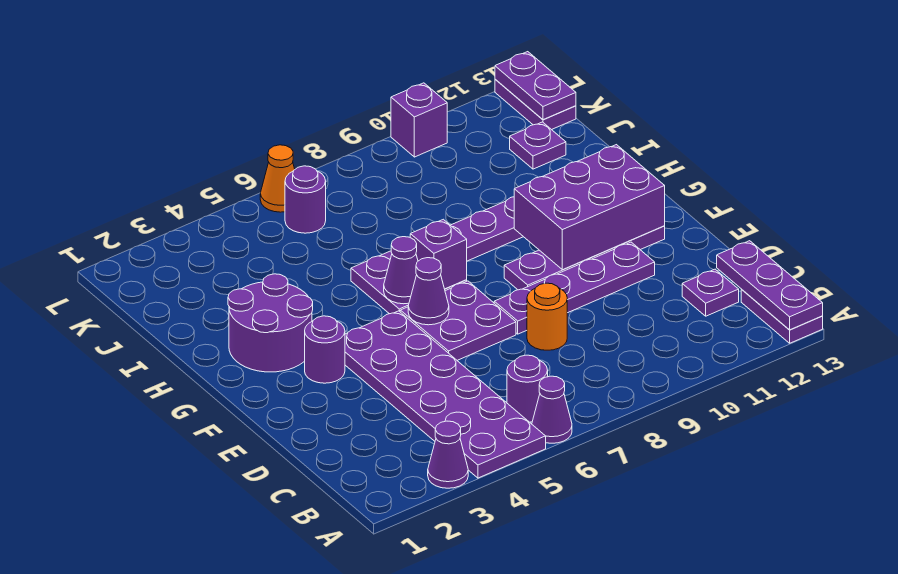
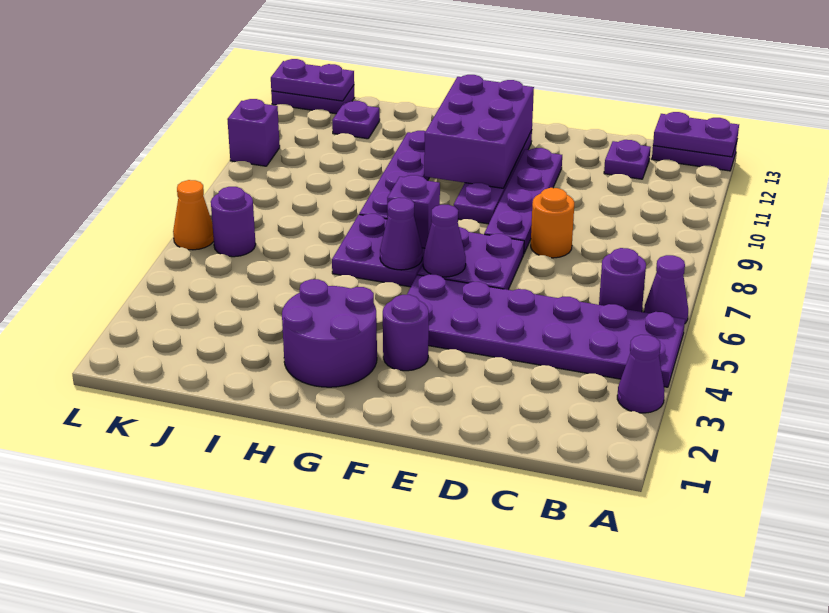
purple plate A13:C13 level 2 -> purple plate A13:B13 level 2

